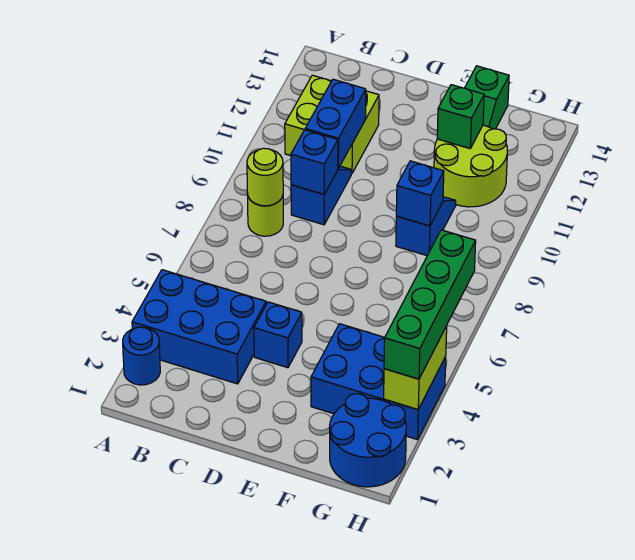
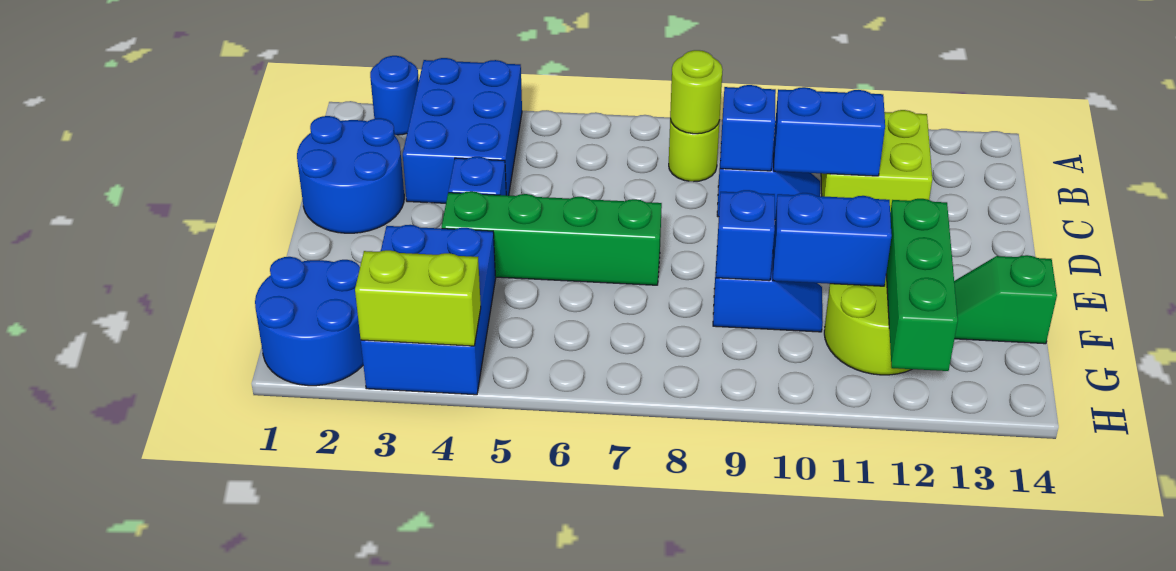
none -> blue round brick C1:D2 level 1
none -> blue brick F10:F11 level 2
green brick F12 level 2 -> green brick F12:H12 level 2
green brick H3:H6 level 3 -> green brick E4:E7 level 1

